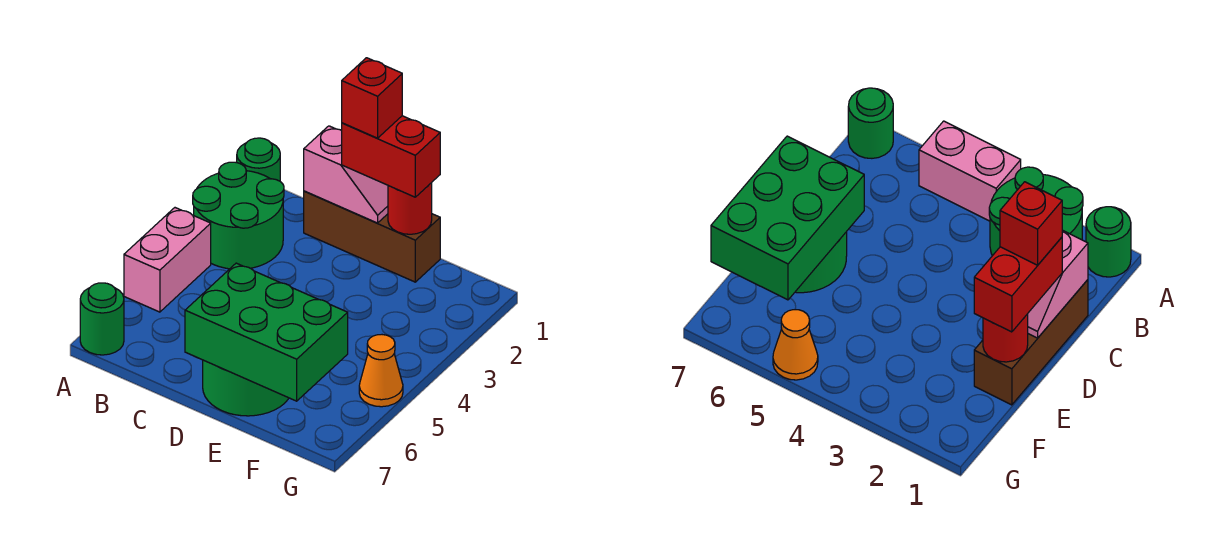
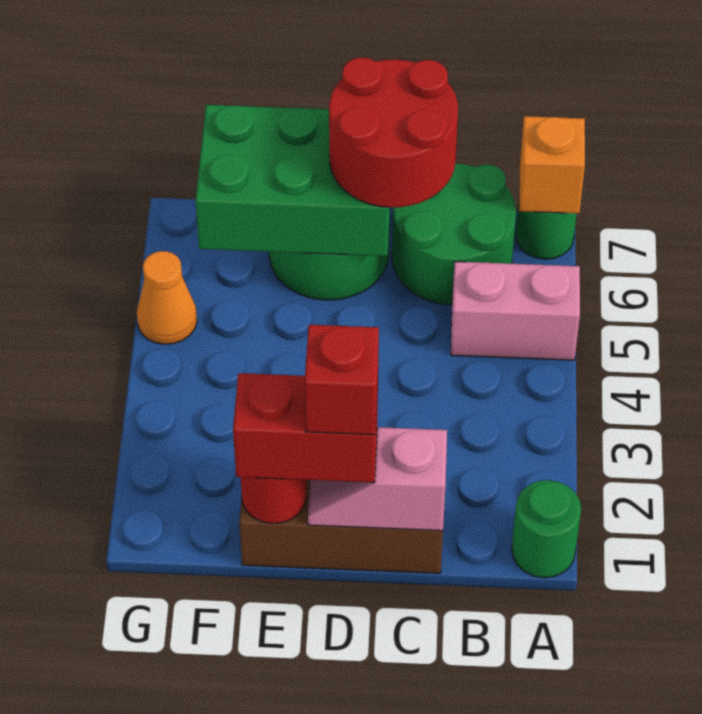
green round brick A2:B3 level 1 -> green round brick B6:C7 level 1
pink brick A4:A5 level 1 -> pink brick A5:B5 level 1
none -> orange brick A7 level 2
none -> red round brick C6:D7 level 3

